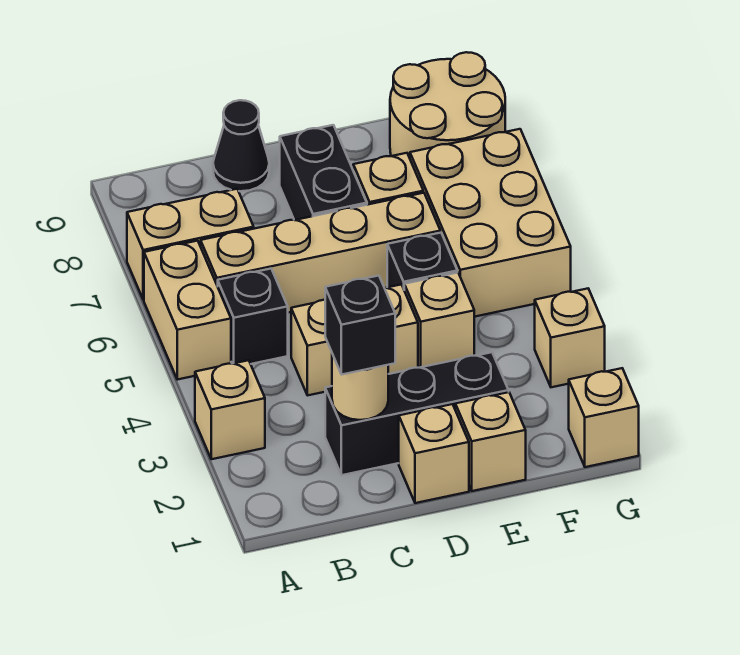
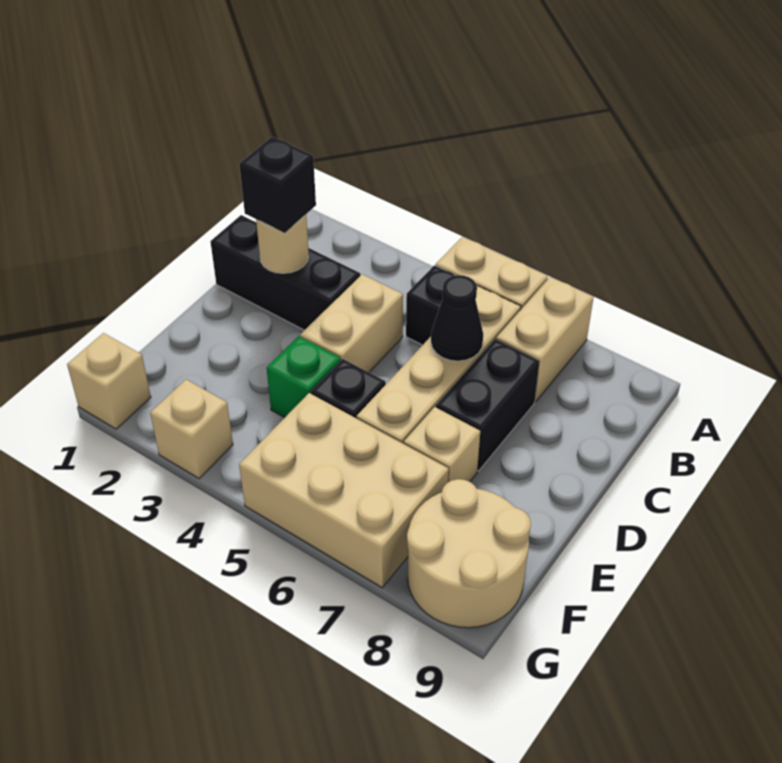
tan brick A3 level 1 -> none
black brick C2:E2 level 1 -> black brick C1:C3 level 1
black cone C9 level 1 -> black cone C6 level 2
tan brick D1 level 1 -> none
black brick D7:D8 level 1 -> black brick C7:D7 level 1
tan brick E1 level 1 -> none
tan brick E4 level 1 -> green brick E4 level 1

